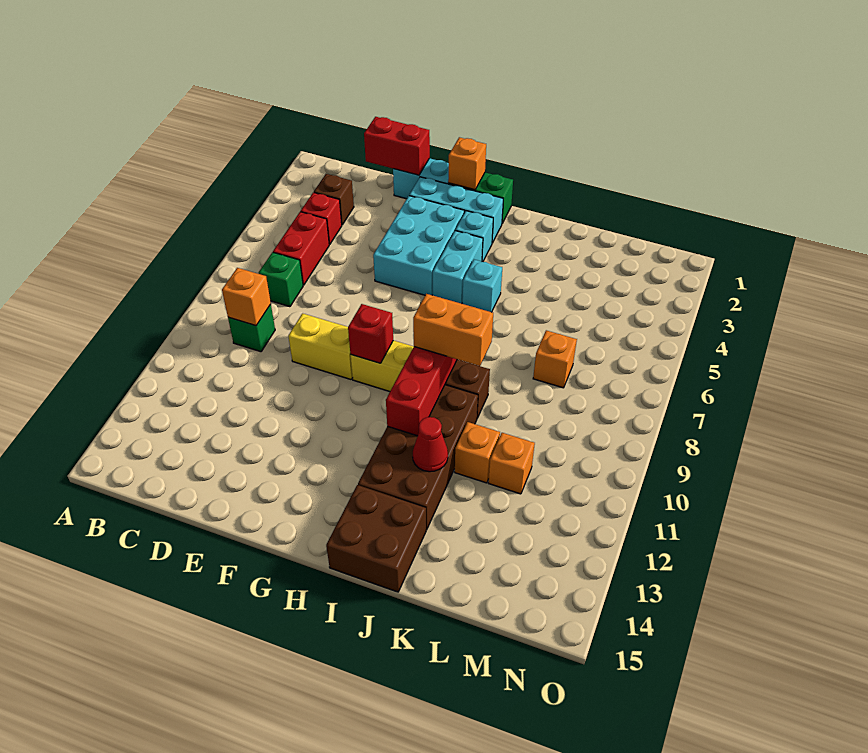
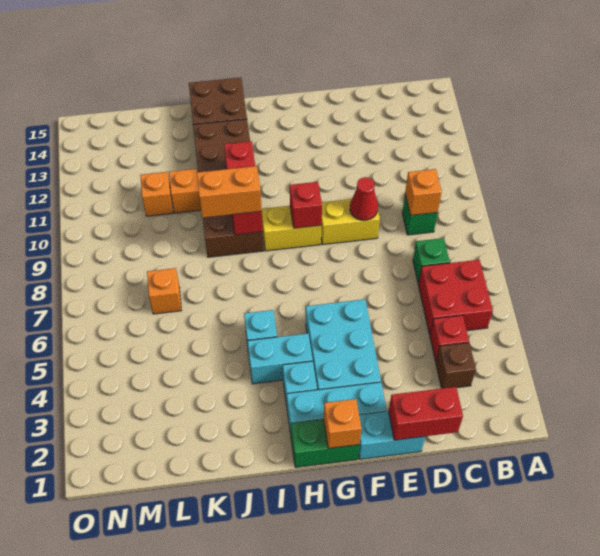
red brick C5:C6 level 1 -> red brick B5:C6 level 1
cyan brick H4:H5 level 1 -> cyan brick H4:I4 level 1
red cone J12 level 2 -> red cone E9 level 2

